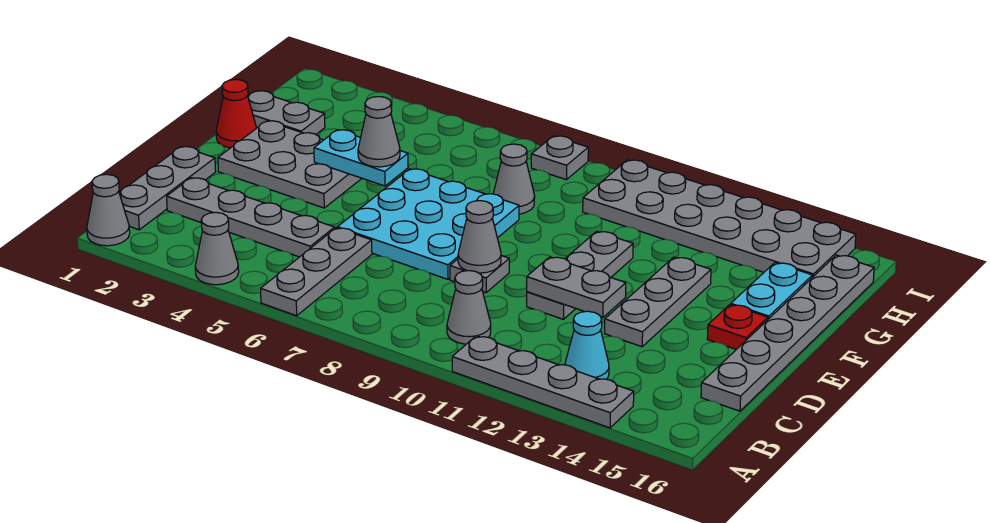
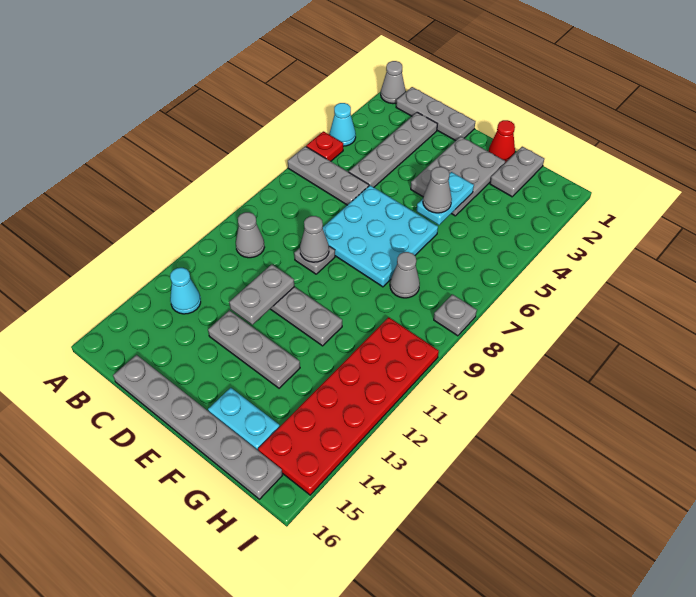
grey cone A4 level 1 -> cyan cone A4 level 1
grey plate A11:A14 level 1 -> none
red plate E15 level 1 -> red plate A5 level 1
grey plate H10:I15 level 1 -> red plate H10:I15 level 1

